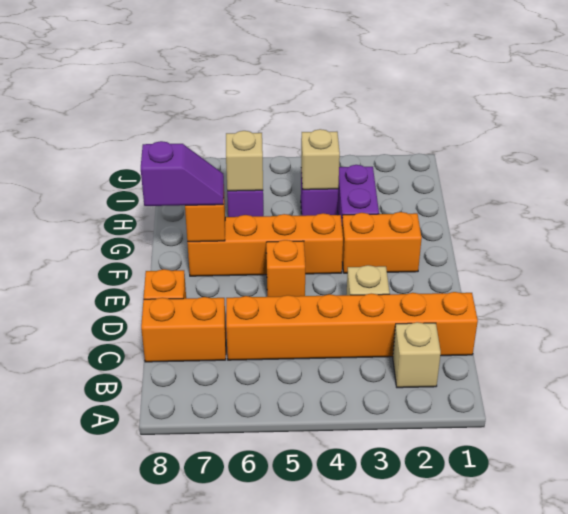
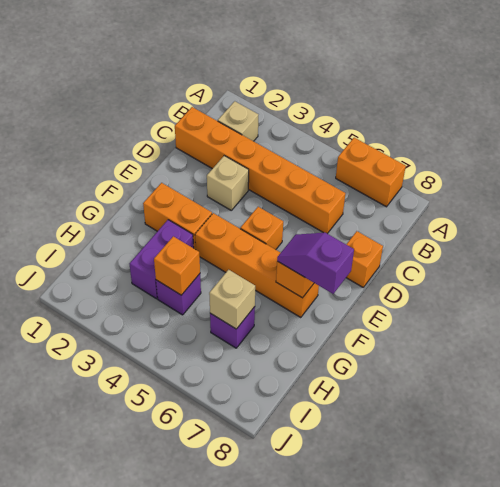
orange brick C7:C8 level 1 -> orange brick A6:A7 level 1
tan brick H4 level 2 -> orange brick H4 level 2

